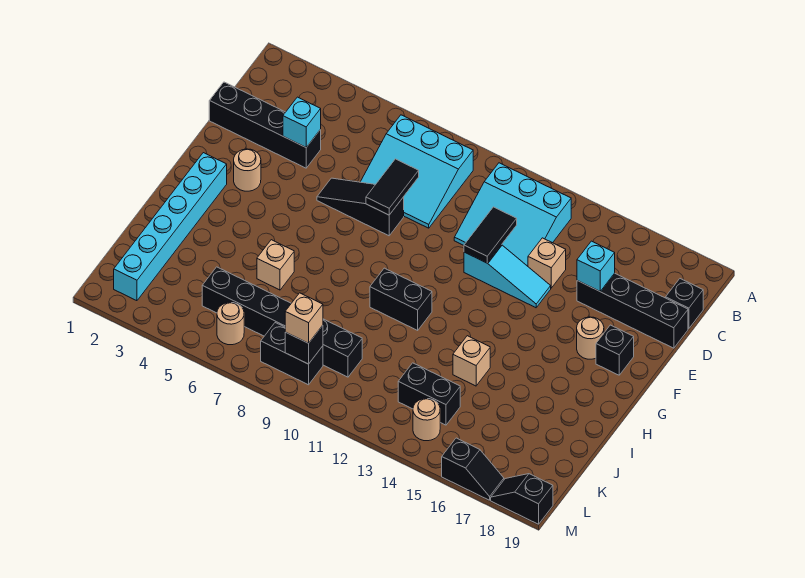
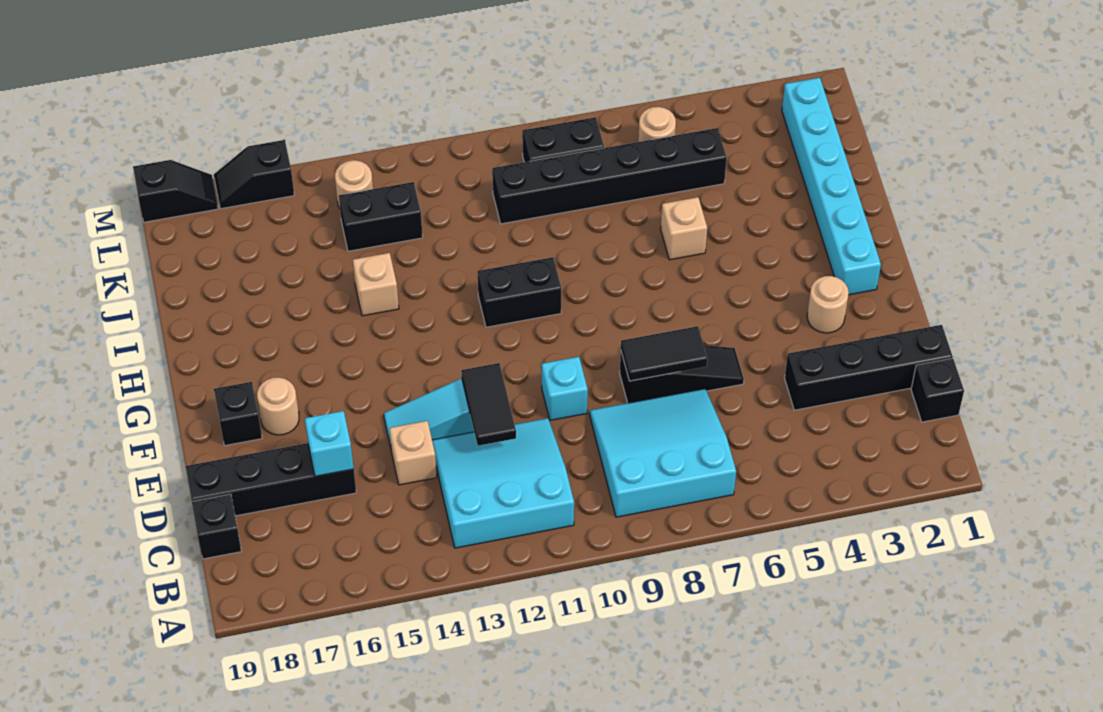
cyan brick D4 level 2 -> cyan brick E10 level 1
black tile D8:E8 level 2 -> black tile E7:E8 level 2
black brick L9 level 2 -> black brick C1 level 1
tan brick L9 level 3 -> none

